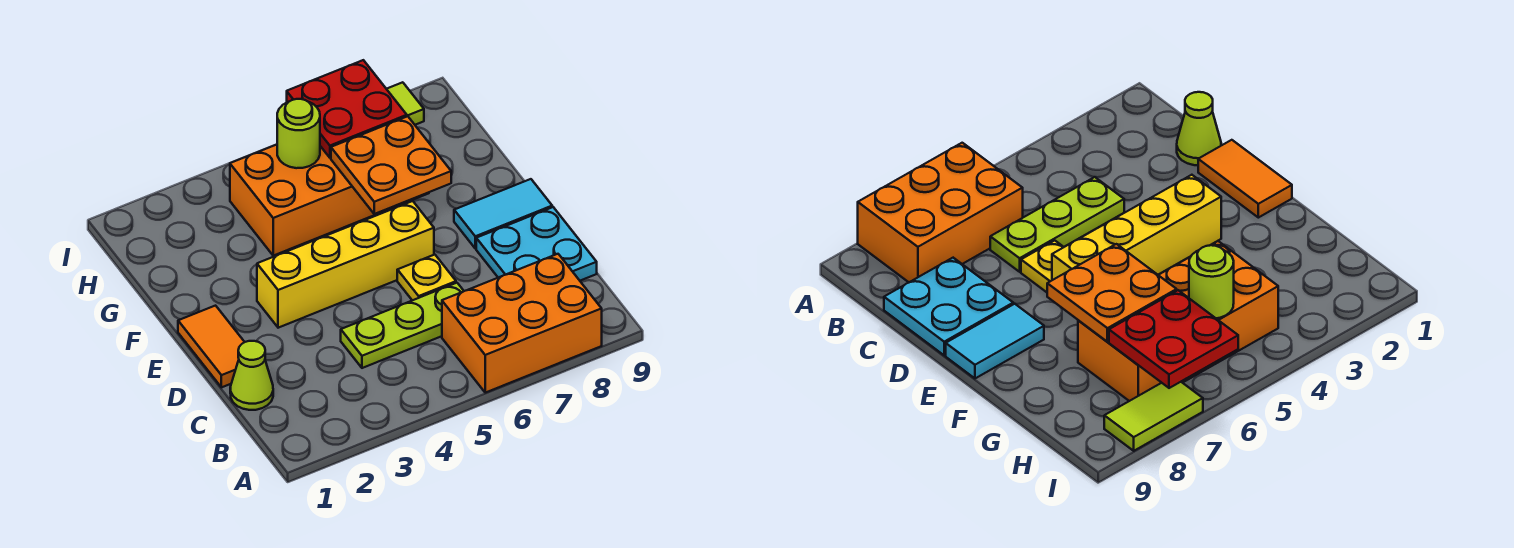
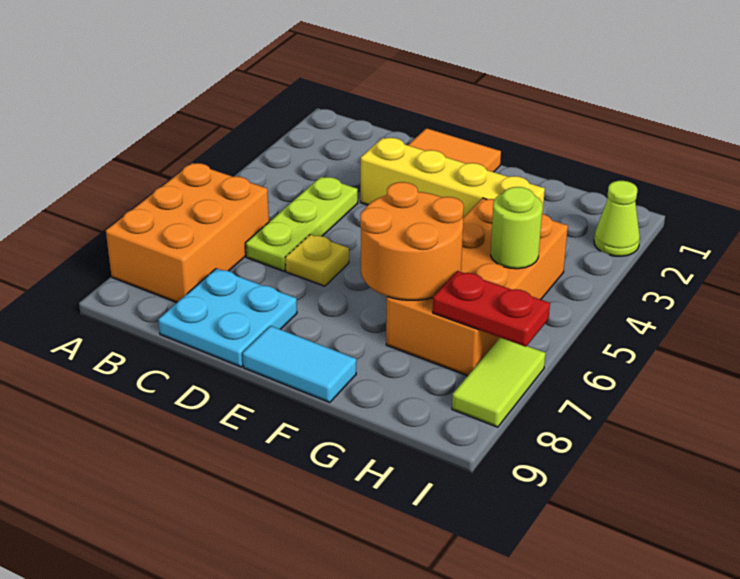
lime cone C1 level 1 -> lime cone I2 level 1
yellow brick E3:E6 level 1 -> yellow brick D3:G3 level 1
cyan tile E8:E9 level 1 -> cyan tile E9:F9 level 1
orange plate F6:G7 level 2 -> orange round brick F6:G7 level 2
red plate H6:I7 level 2 -> red plate H7:I7 level 2

